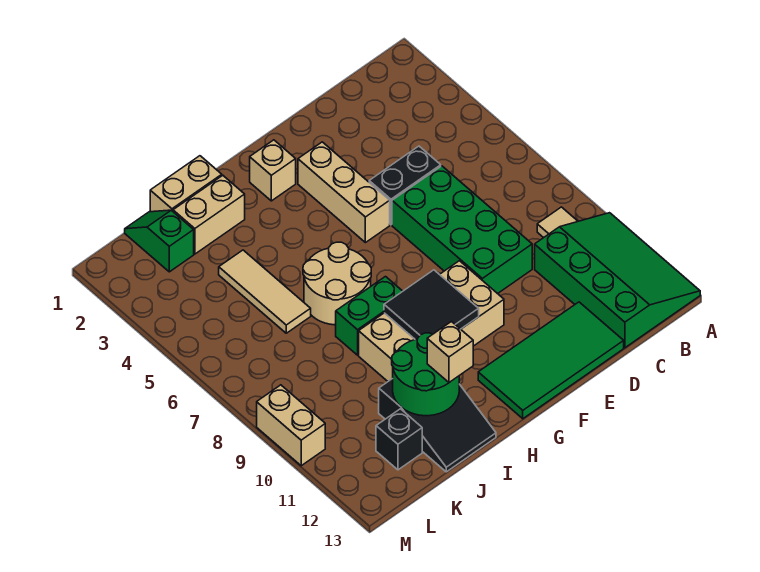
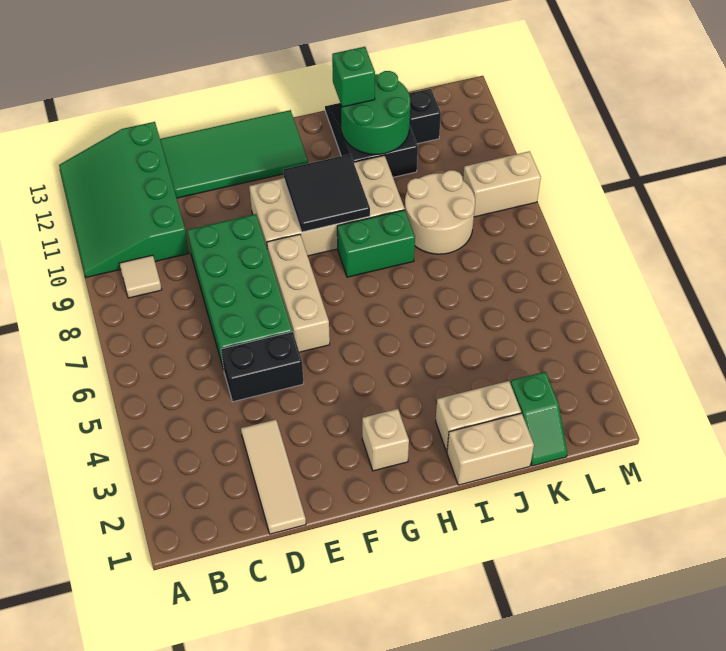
tan brick F3:F5 level 1 -> tan brick F6:F8 level 1
tan round brick H6:I7 level 1 -> tan round brick J8:K9 level 1
tan brick I12 level 3 -> green brick I12 level 3
tan tile J4:J6 level 1 -> tan tile D1:D3 level 1
tan brick M9:M10 level 1 -> tan brick L9:M9 level 1

